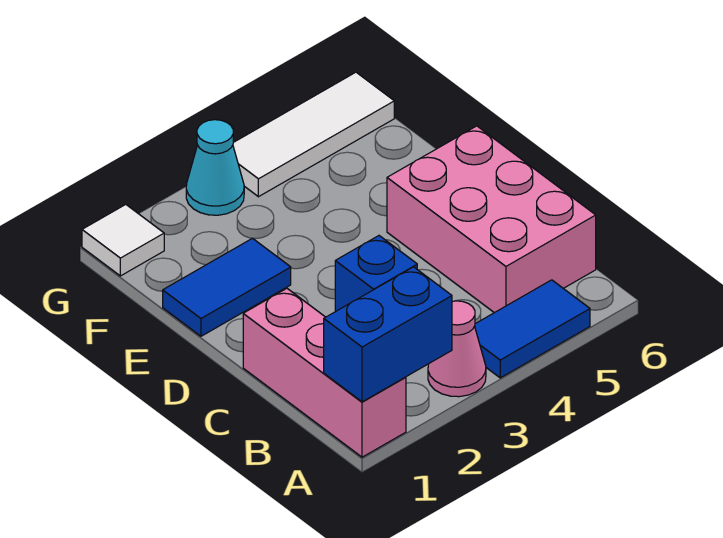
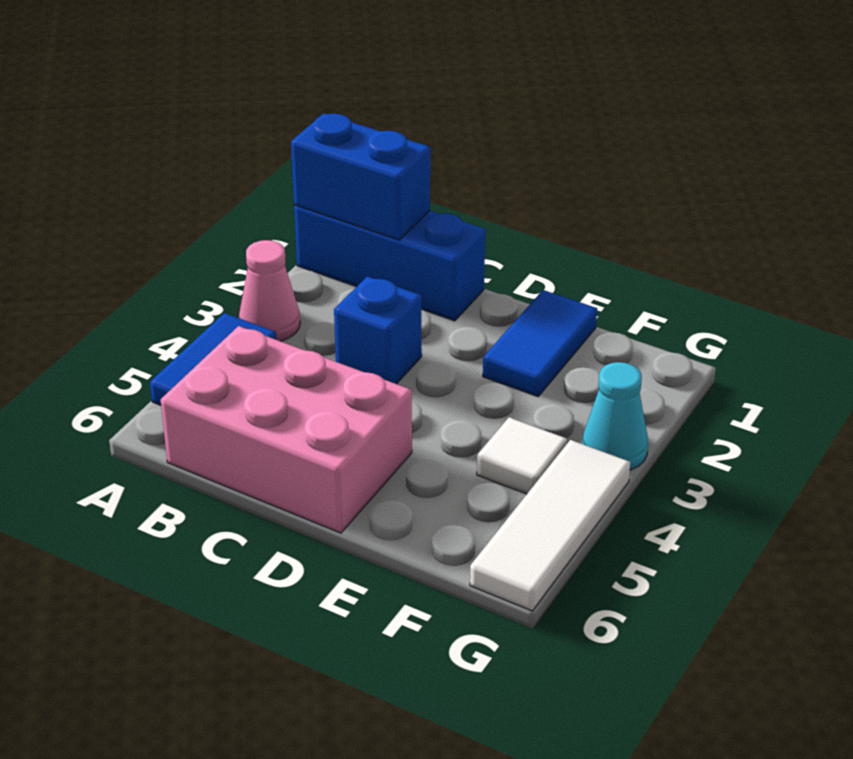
pink brick A1:C1 level 1 -> blue brick A1:C1 level 1
blue brick A1:A2 level 2 -> blue brick A1:B1 level 2
white tile G1 level 1 -> white tile F4 level 1

